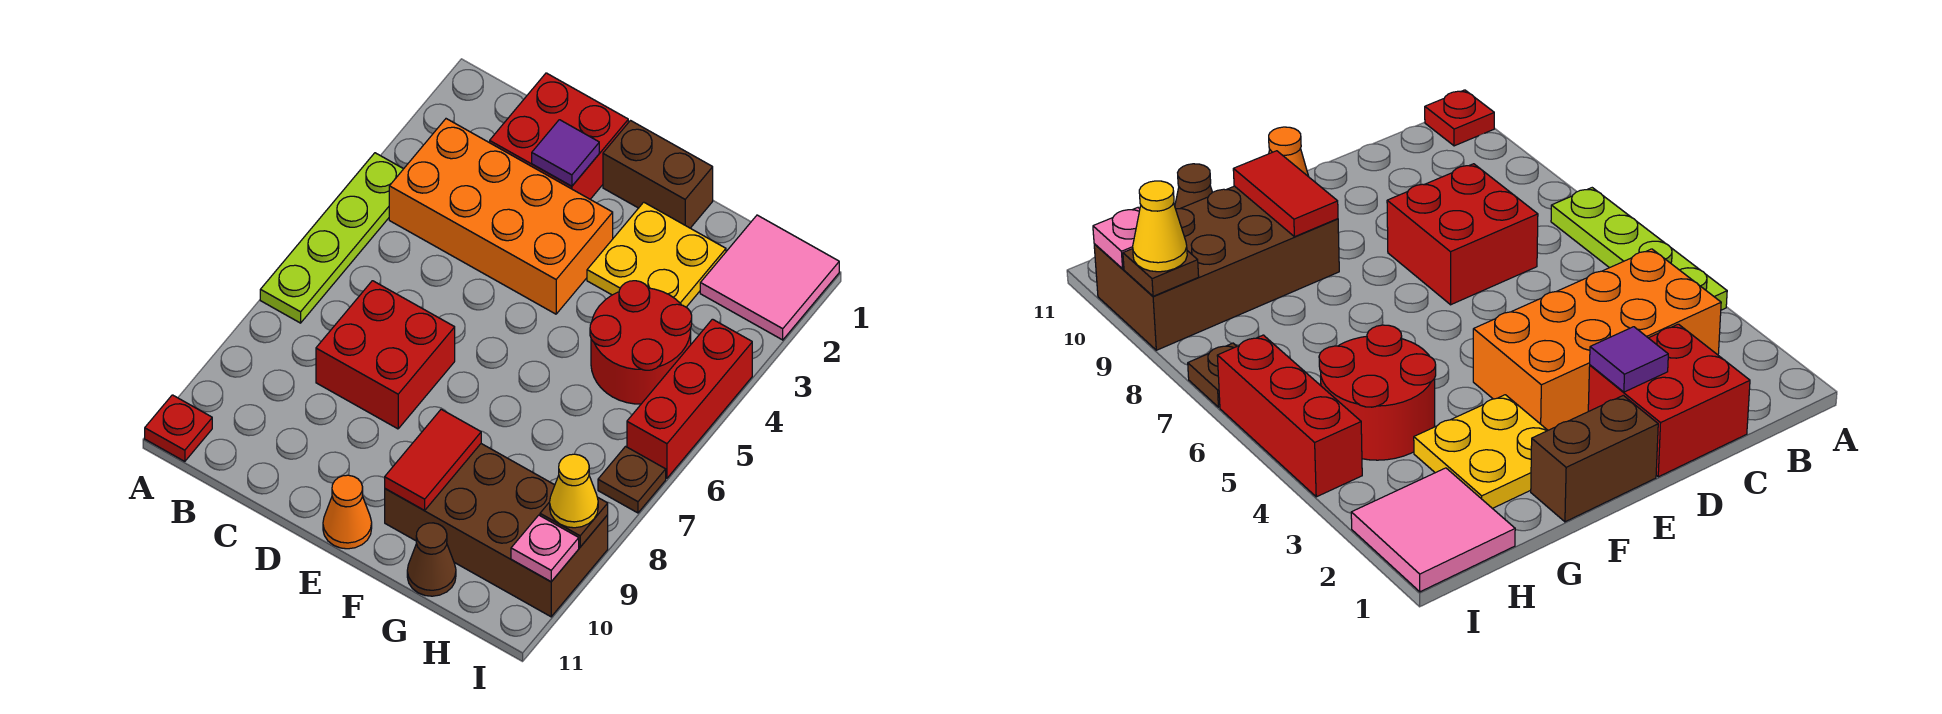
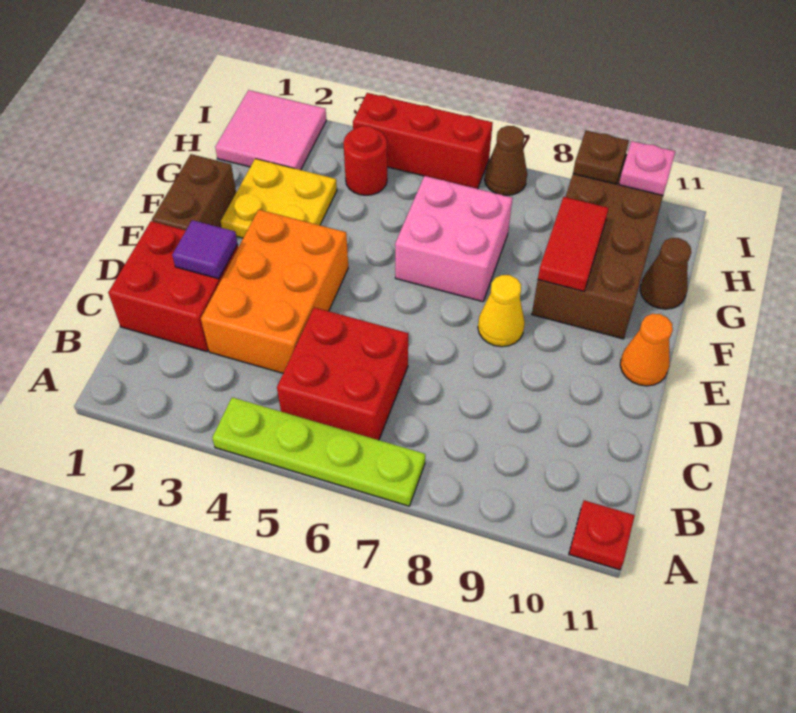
orange brick B3:E4 level 1 -> orange brick C3:E4 level 1
red brick C7:D8 level 1 -> red brick B5:C6 level 1
none -> pink brick F6:G7 level 1
red tile F9:F10 level 2 -> red tile F9:G9 level 2
red round brick G4:H5 level 1 -> red round brick H4 level 1
brown plate I7 level 1 -> brown cone I7 level 1
yellow cone I9 level 3 -> yellow cone E8 level 1

